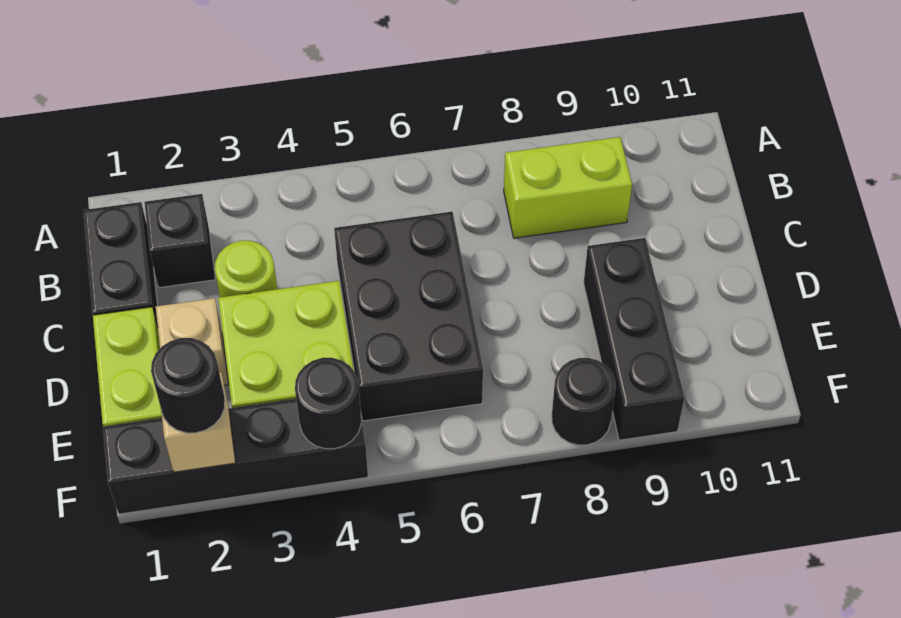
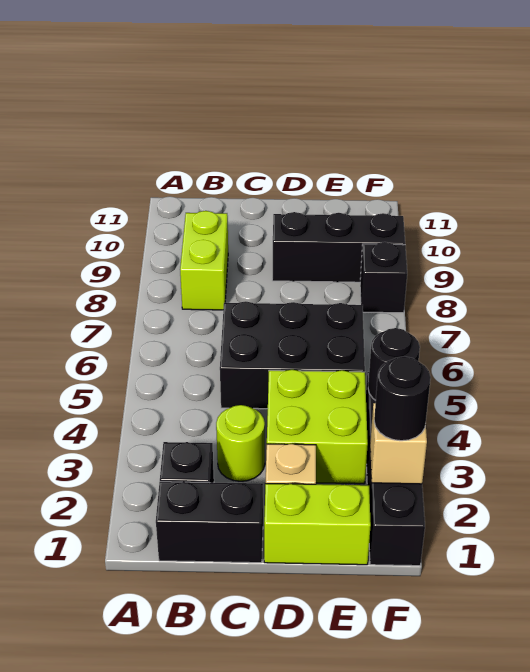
black round brick F8 level 1 -> black brick F8 level 1

